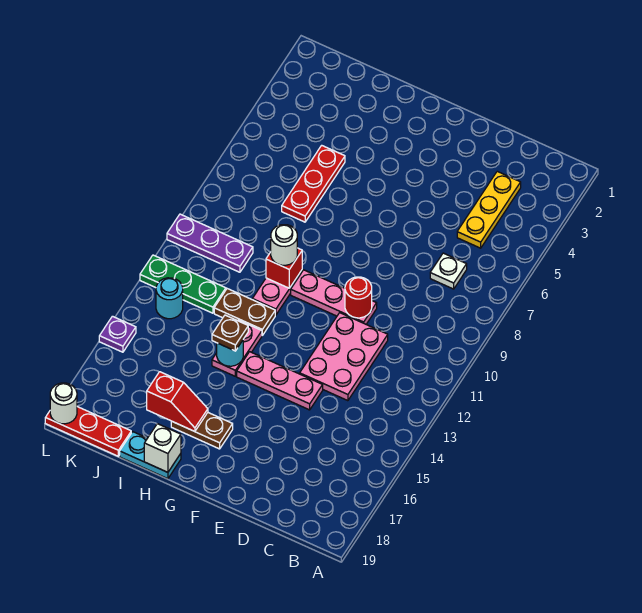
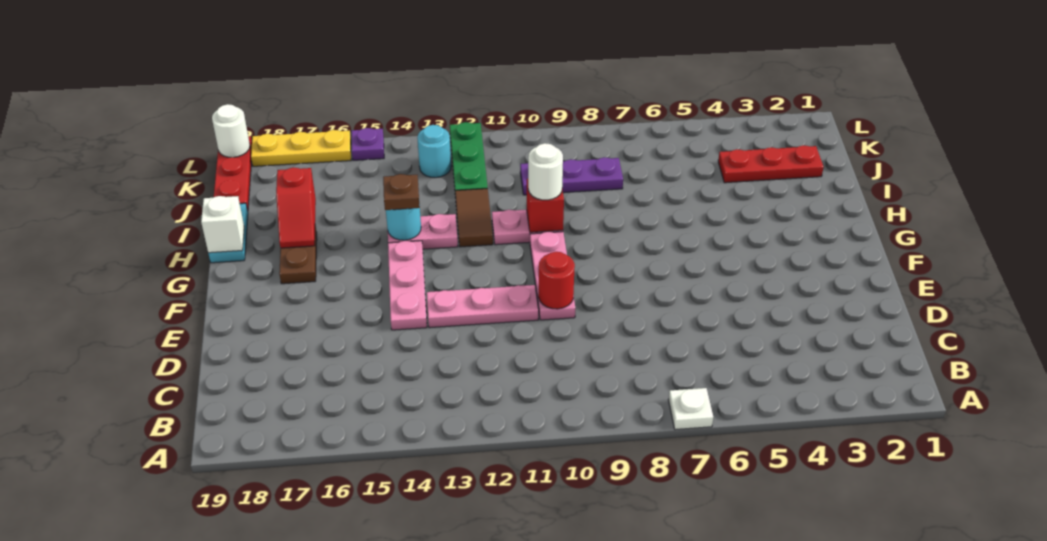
yellow plate C3:C5 level 1 -> yellow plate L16:L18 level 1
white plate C7 level 1 -> white plate A7 level 1
pink plate D11:E13 level 1 -> pink plate E11:E13 level 1
brown plate H12:I12 level 1 -> brown tile H12:I12 level 1
red plate I5:I7 level 1 -> red plate J2:J4 level 1
purple plate J10:L10 level 1 -> purple plate J8:J10 level 1

